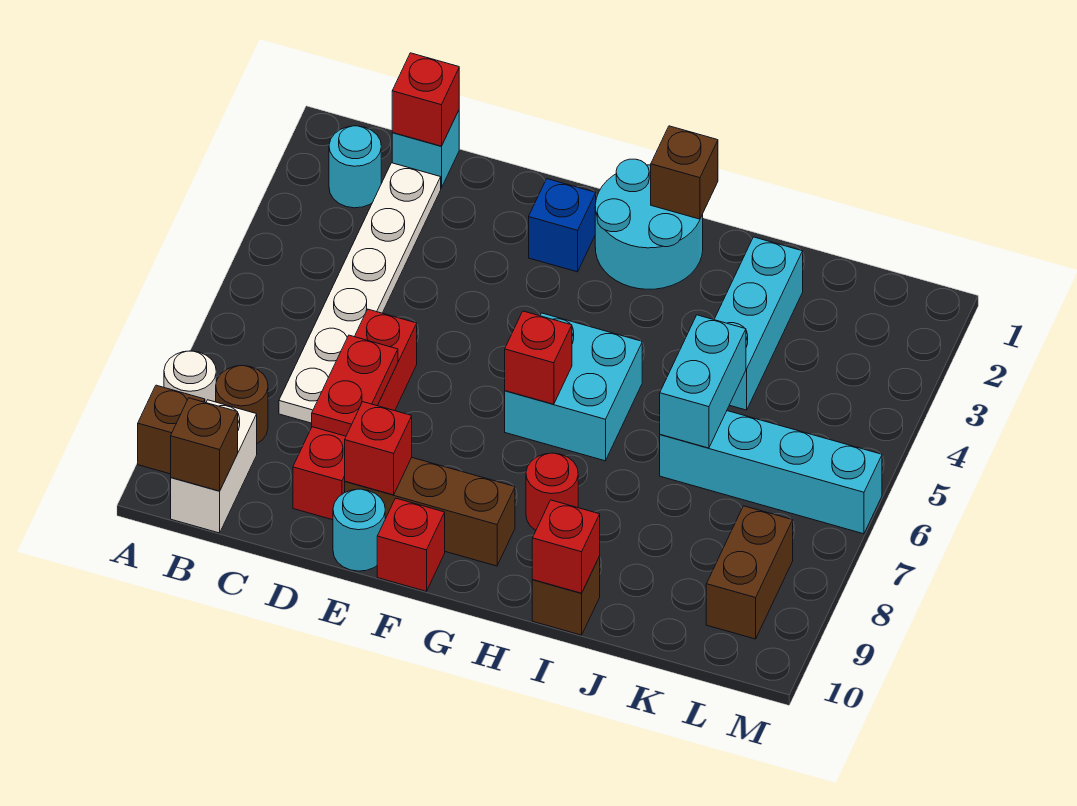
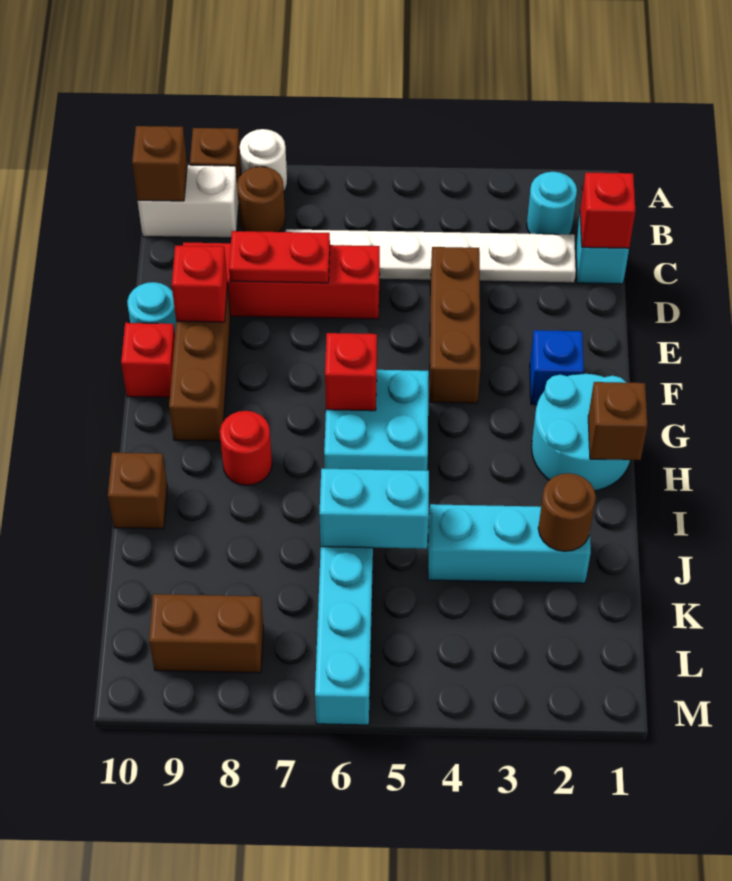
none -> brown brick D4:F4 level 1
red brick I10 level 2 -> none
none -> brown round brick J2 level 2

